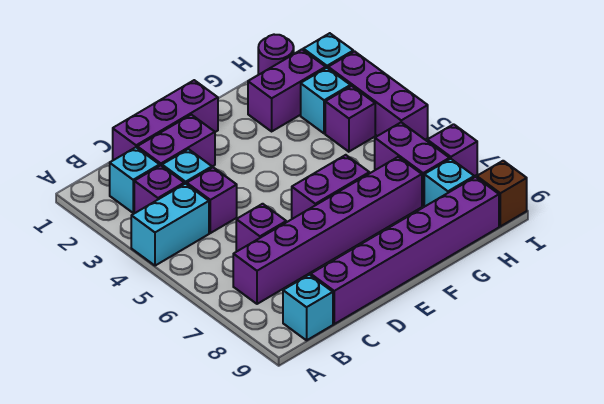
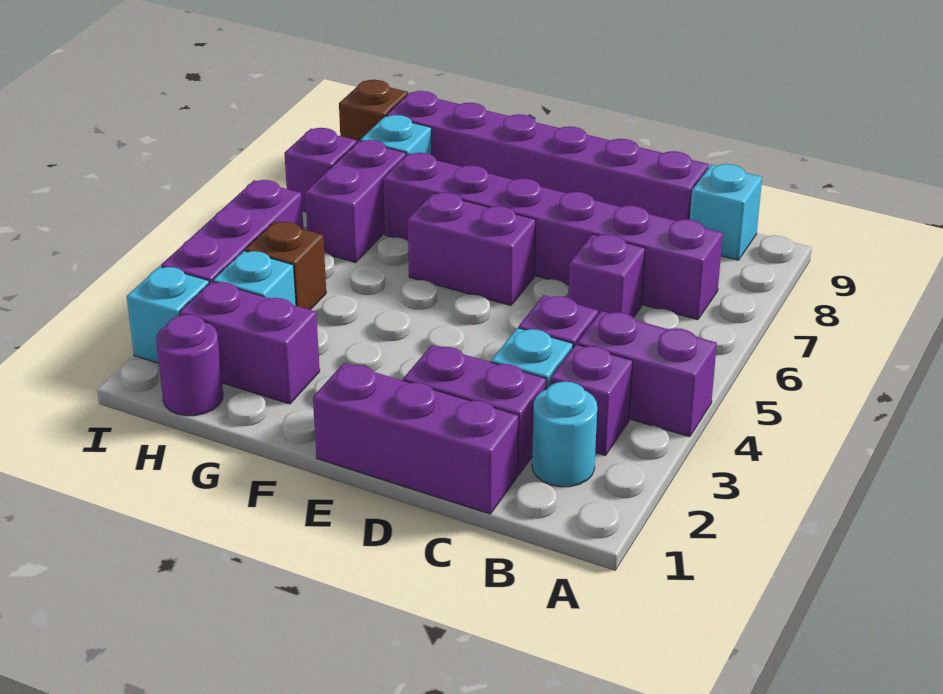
cyan brick A4:B4 level 1 -> purple brick A4:B4 level 1
cyan brick B2 level 1 -> cyan round brick B2 level 1
purple brick H4 level 1 -> brown brick H4 level 1

